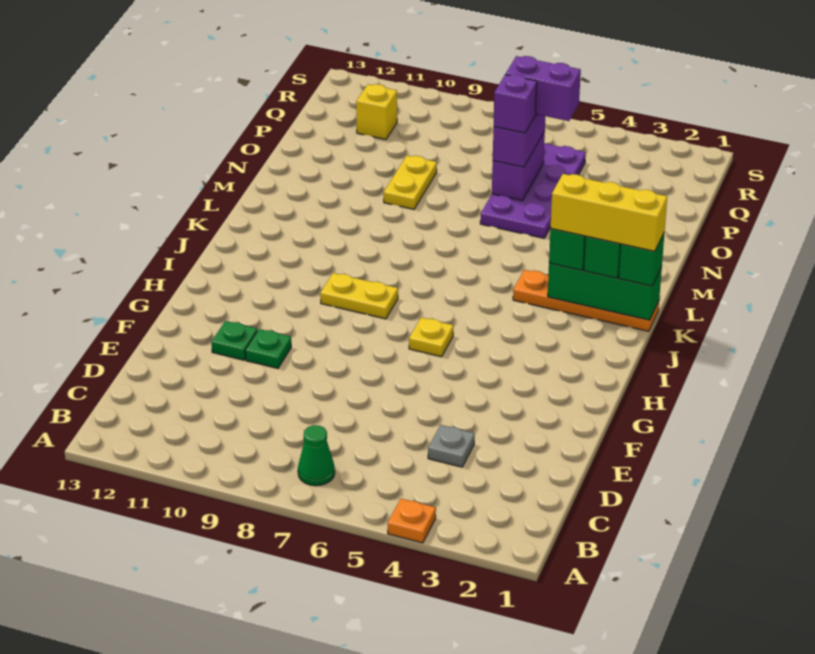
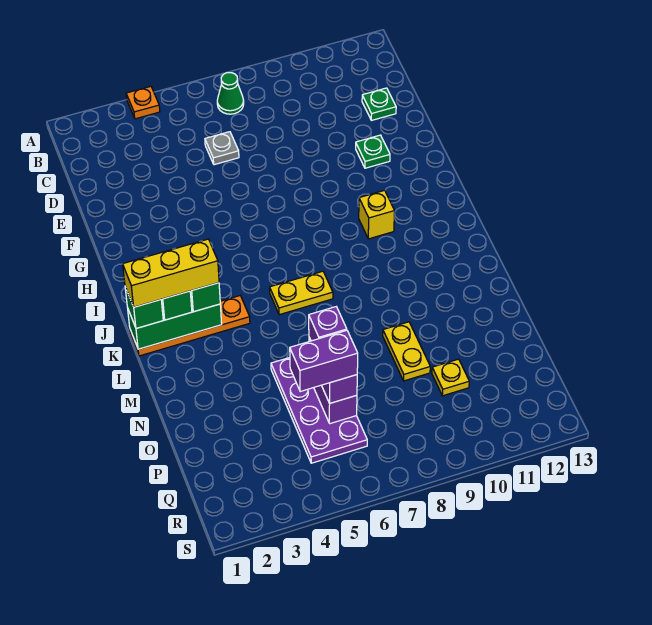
grey plate D4 level 1 -> grey plate D6 level 1
green plate F10 level 1 -> green plate D12 level 1
yellow plate H6 level 1 -> yellow plate P10 level 1
yellow plate I8:I9 level 1 -> yellow plate K6:K7 level 1
yellow brick Q11 level 1 -> yellow brick I10 level 1

